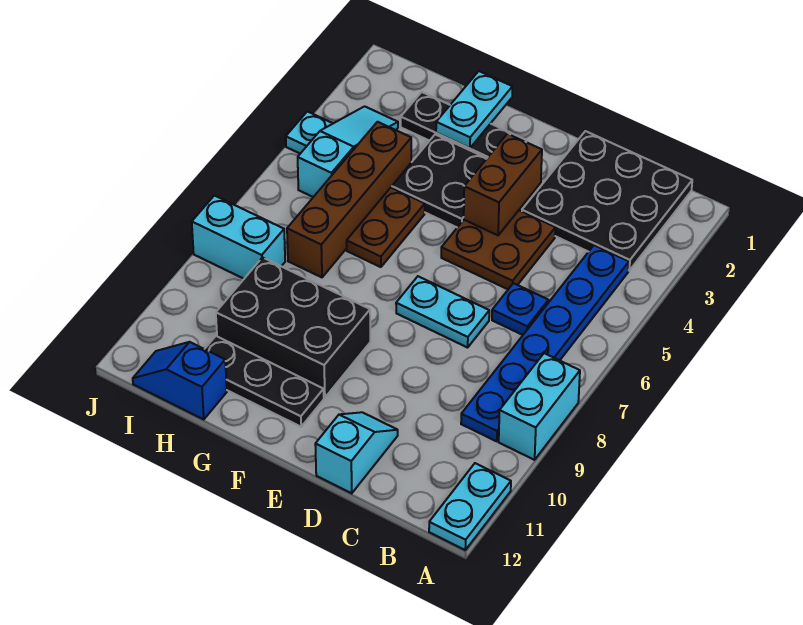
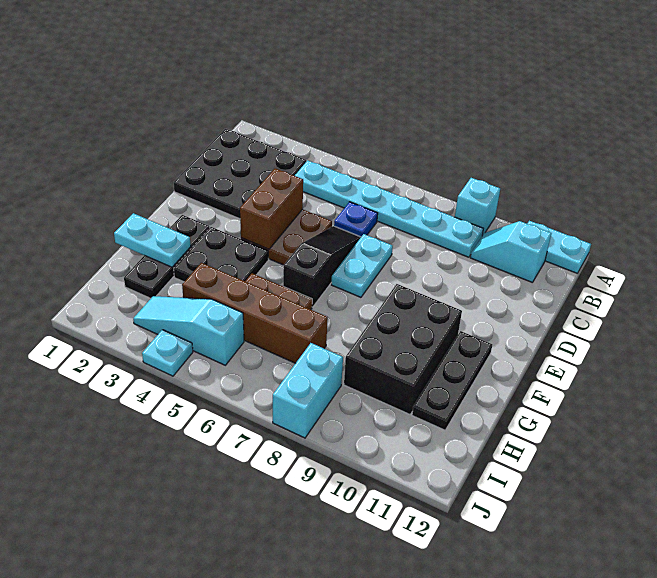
cyan brick A8:A9 level 1 -> cyan brick A9 level 1
blue plate B4:B9 level 1 -> cyan plate B4:B9 level 1
none -> black slope D6:F6 level 1 top F
cyan slope D11:D12 level 1 top 12 -> cyan slope B10:B11 level 1 top 11
brown brick E3:E4 level 2 -> brown brick D4:E4 level 2
blue slope H12:I12 level 1 top H -> none

